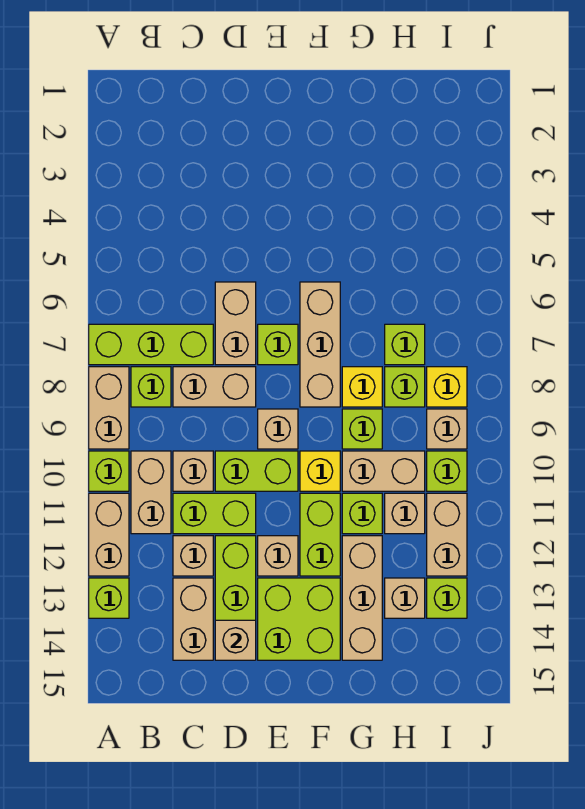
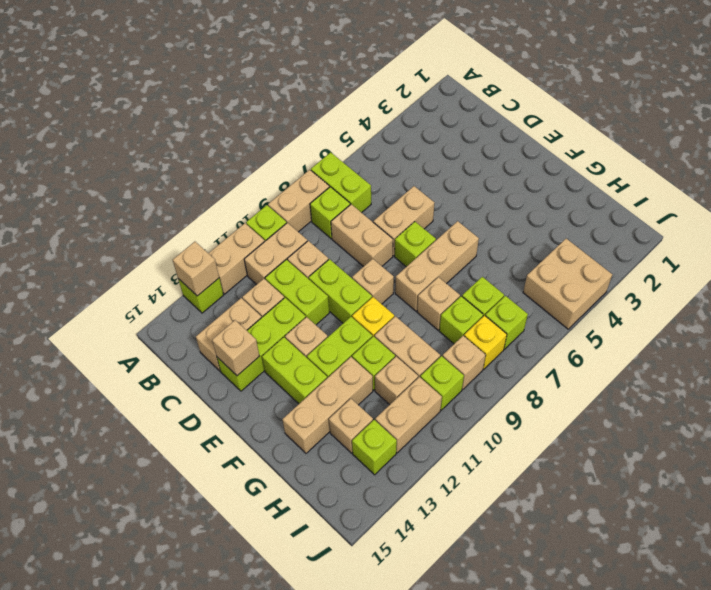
lime brick A7:C7 level 1 -> lime brick A7:B7 level 1
none -> tan brick A13 level 2
lime brick E13:F14 level 1 -> lime brick E13:F13 level 1
yellow brick G8 level 1 -> tan brick G8 level 1
lime brick G9 level 1 -> lime brick I7 level 1
none -> tan brick I4:J5 level 1

